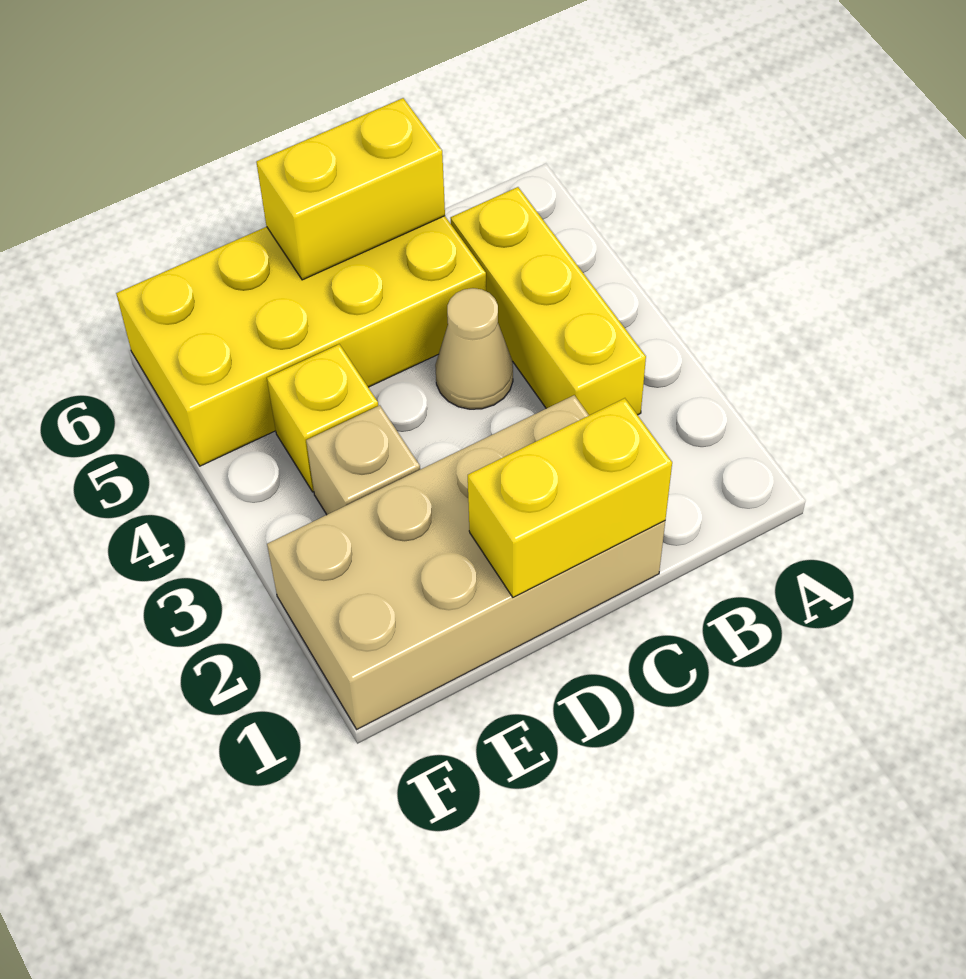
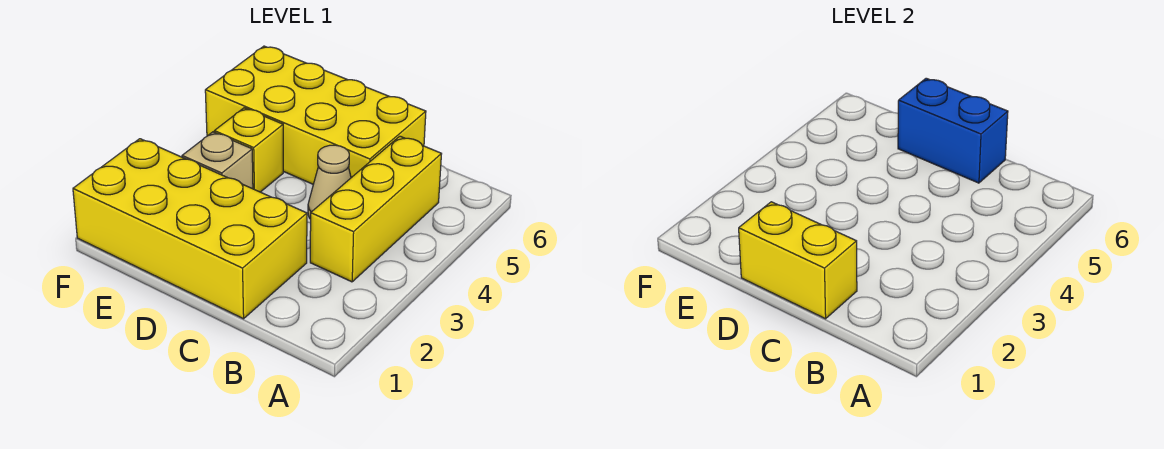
tan brick C1:F2 level 1 -> yellow brick C1:F2 level 1
yellow brick C6:D6 level 2 -> blue brick C6:D6 level 2

